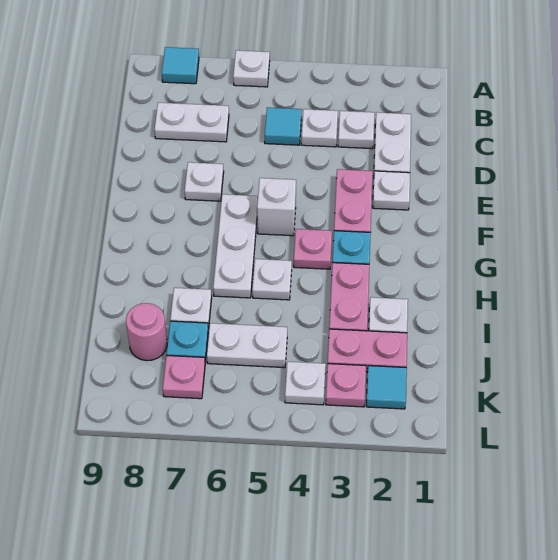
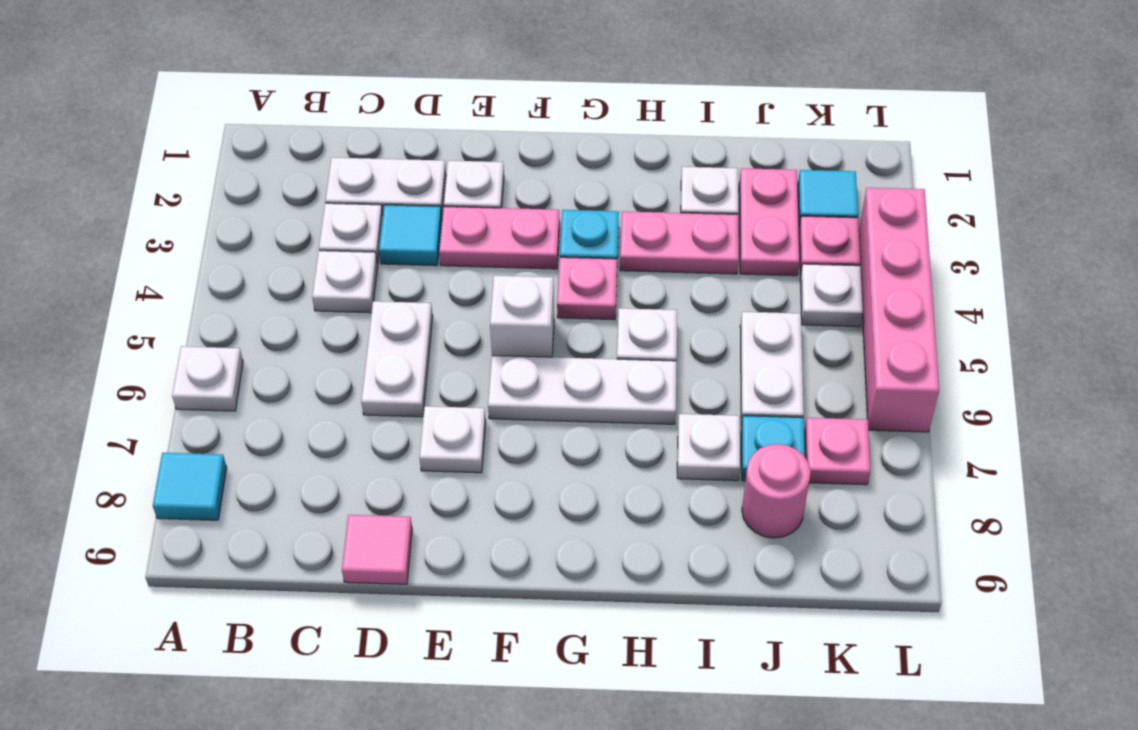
cyan tile C5 level 1 -> cyan tile D3 level 1
white plate C7:C8 level 1 -> white plate D5:D6 level 1
none -> pink tile D9 level 1
none -> pink brick L3:L6 level 1

